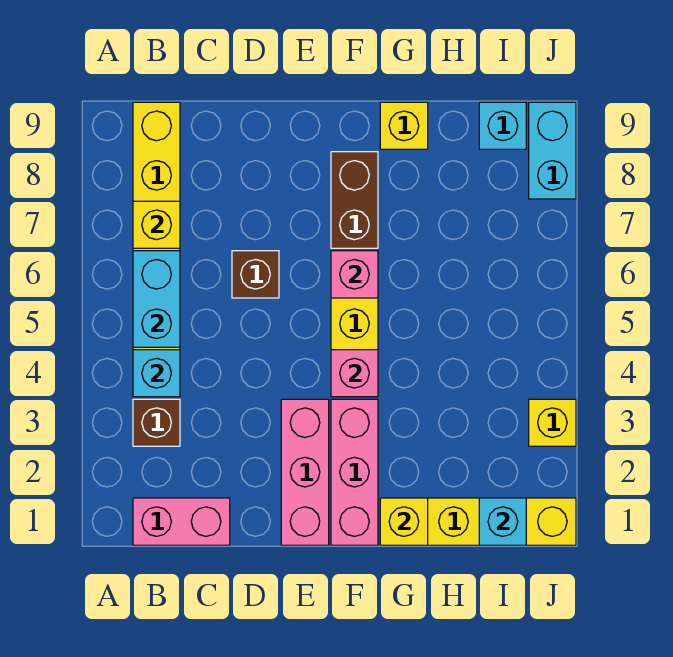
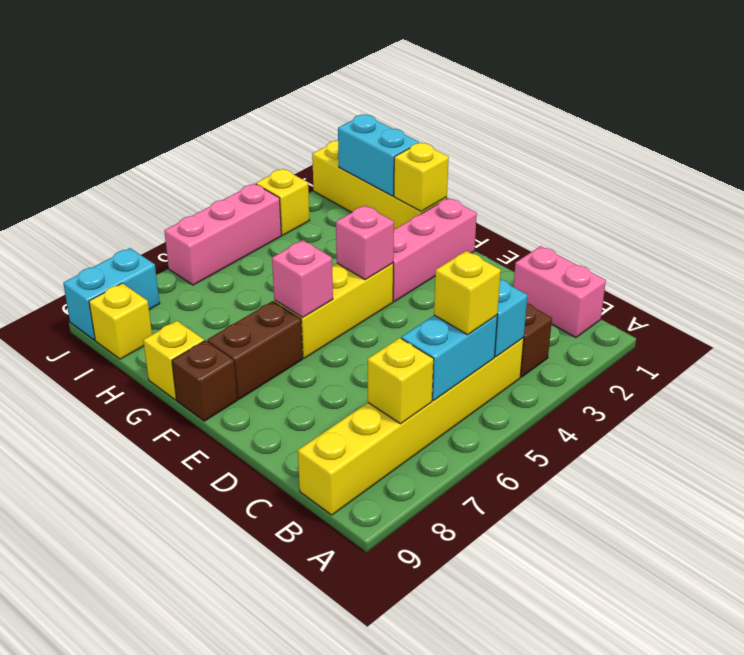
none -> yellow brick B5 level 3
brown brick D6 level 1 -> brown brick F9 level 1
pink brick E1:E3 level 1 -> pink brick J4:J6 level 1
cyan brick I1 level 2 -> cyan brick H1:I1 level 2
cyan brick I9 level 1 -> yellow brick I9 level 1

